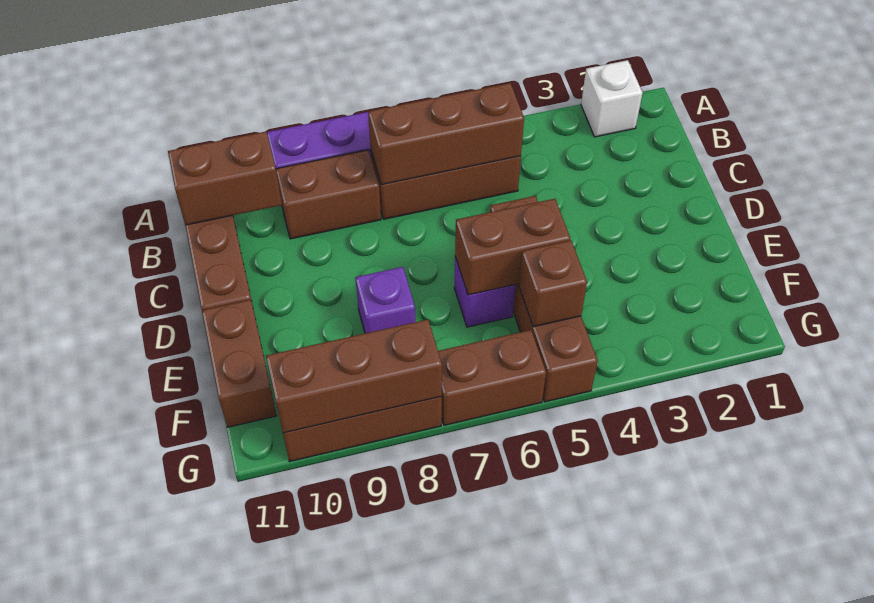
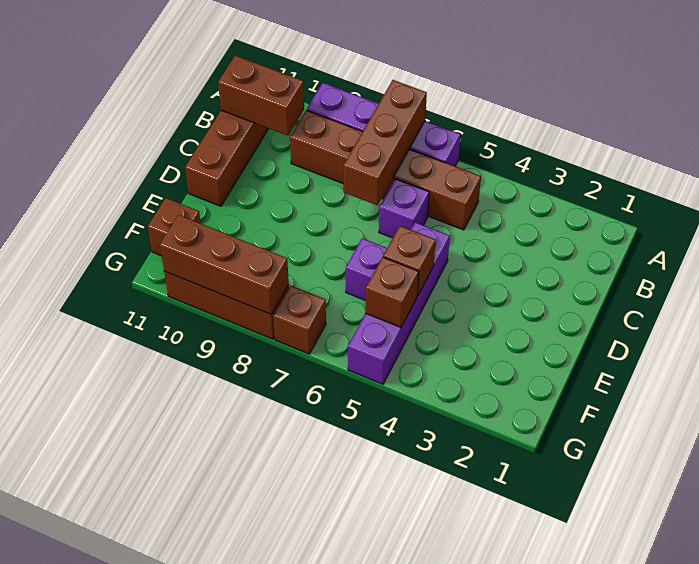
white brick A2 level 1 -> none
brown brick B5:B7 level 2 -> brown brick A7:C7 level 2
brown brick D5:G5 level 1 -> purple brick D5:G5 level 1
brown brick E5:E6 level 2 -> brown brick E5 level 2
purple brick E8 level 1 -> purple brick C6 level 1
brown brick E11:F11 level 1 -> brown brick F11 level 1
brown brick G6:G7 level 1 -> brown brick G7 level 1

